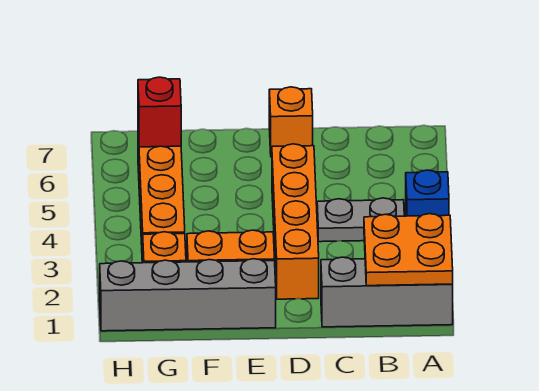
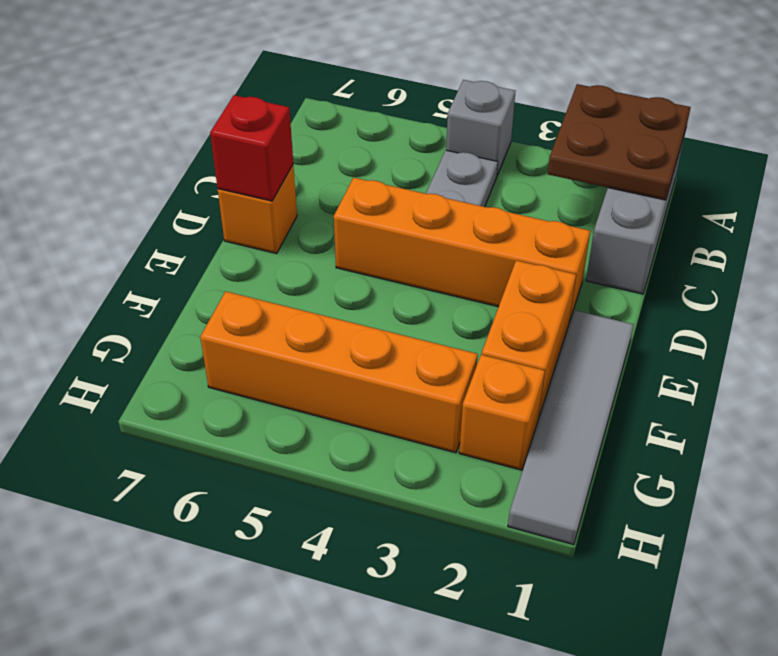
orange plate A1:B2 level 2 -> brown plate A1:B2 level 2
blue brick A4 level 1 -> grey brick A4 level 1
grey brick E1:H1 level 1 -> grey tile E1:H1 level 1
red brick G6 level 2 -> red brick D7 level 2

